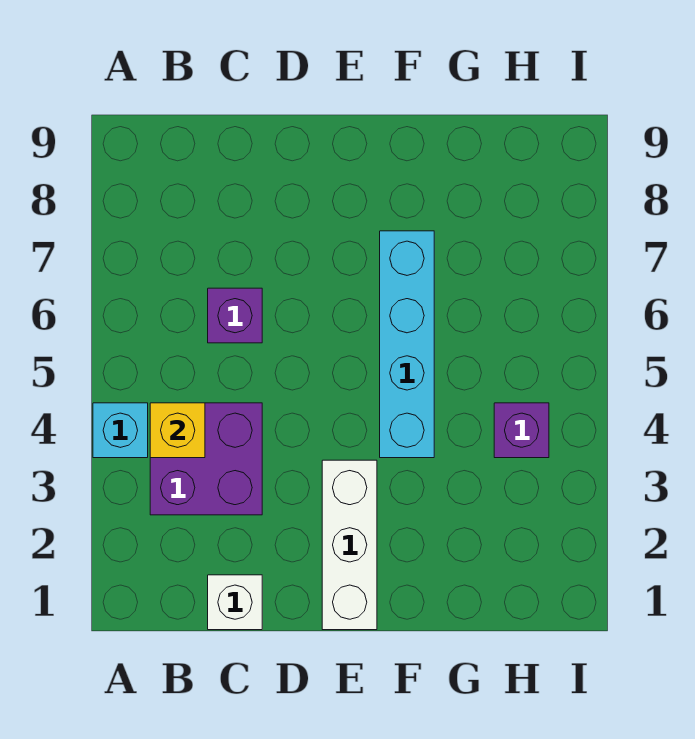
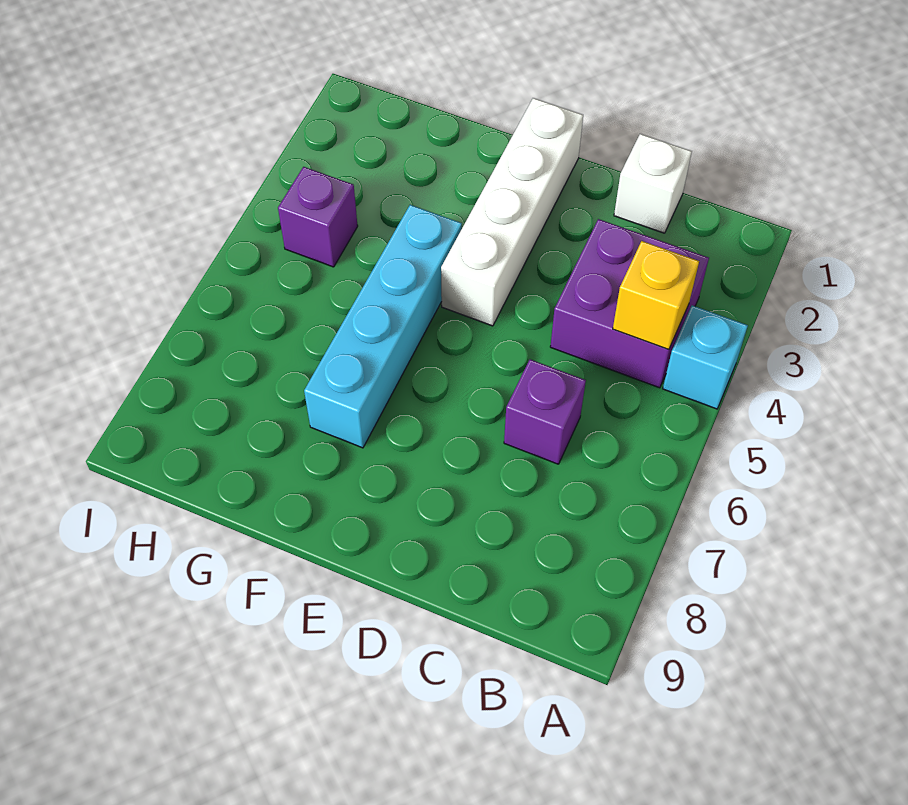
white brick E1:E3 level 1 -> white brick E1:E4 level 1

